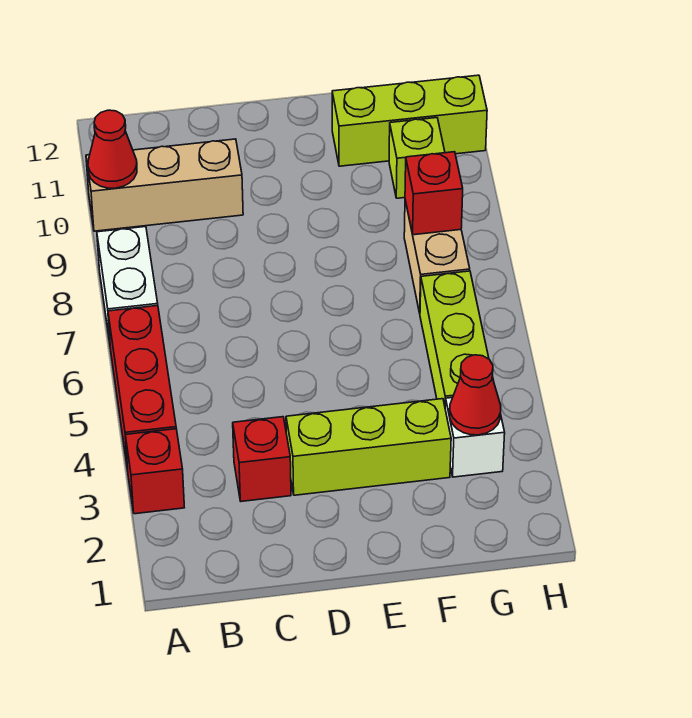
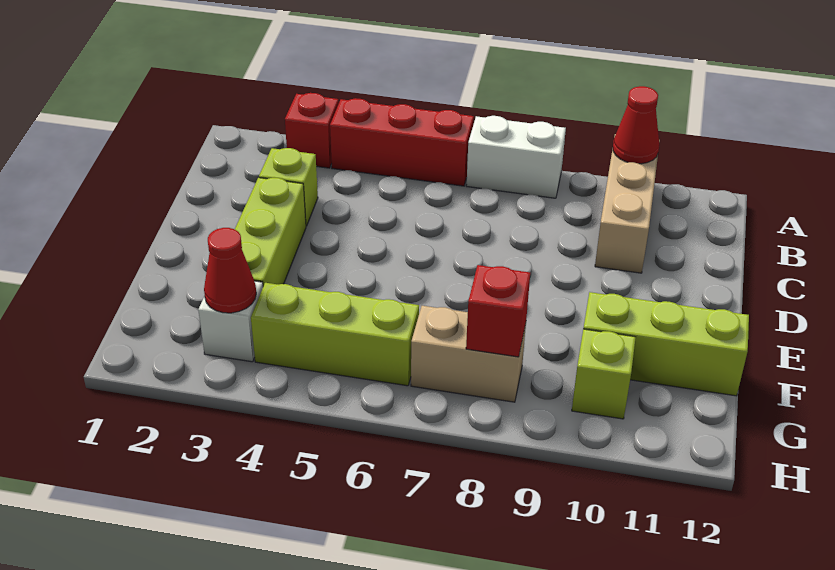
red brick C3 level 1 -> lime brick C3 level 1
lime brick F11:H11 level 1 -> lime brick F10:F12 level 1

